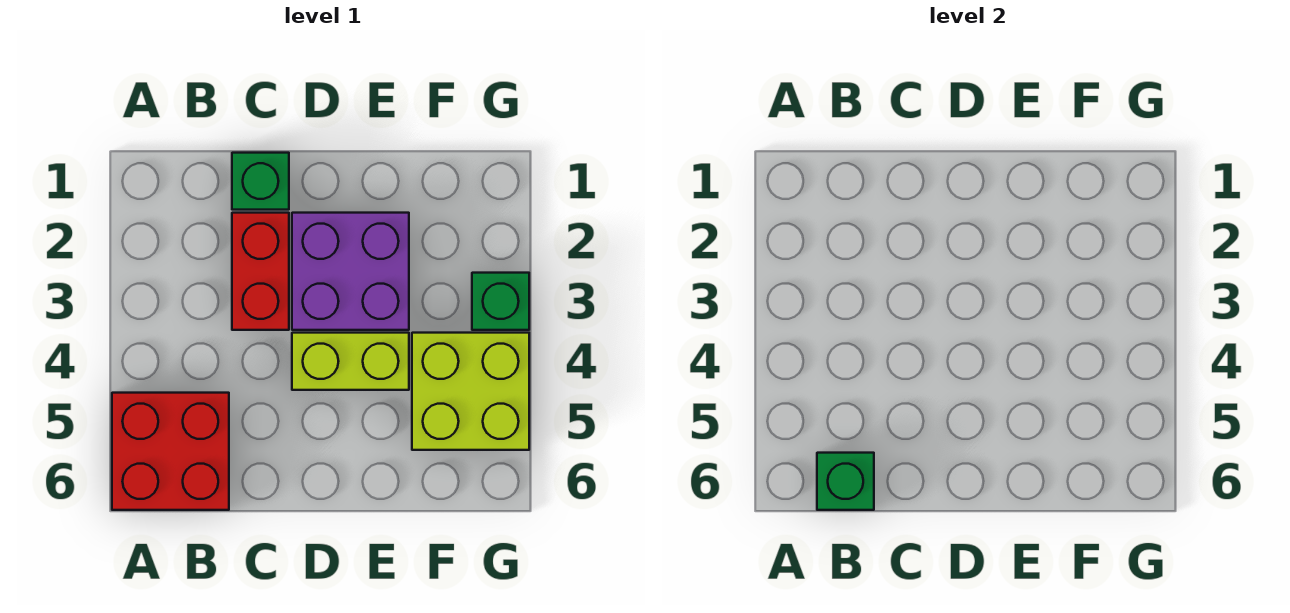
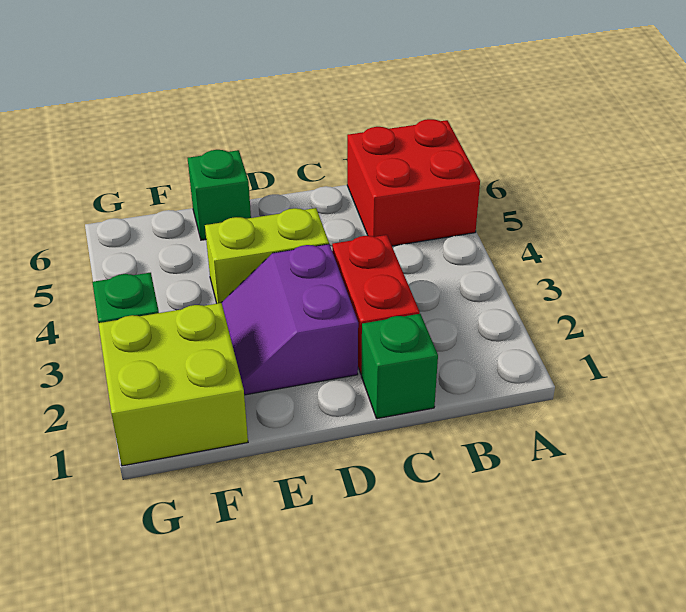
green brick B6 level 2 -> green brick E6 level 1
purple brick D2:E3 level 1 -> purple slope D2:E3 level 1 top D
lime brick F4:G5 level 1 -> lime brick F1:G2 level 1

